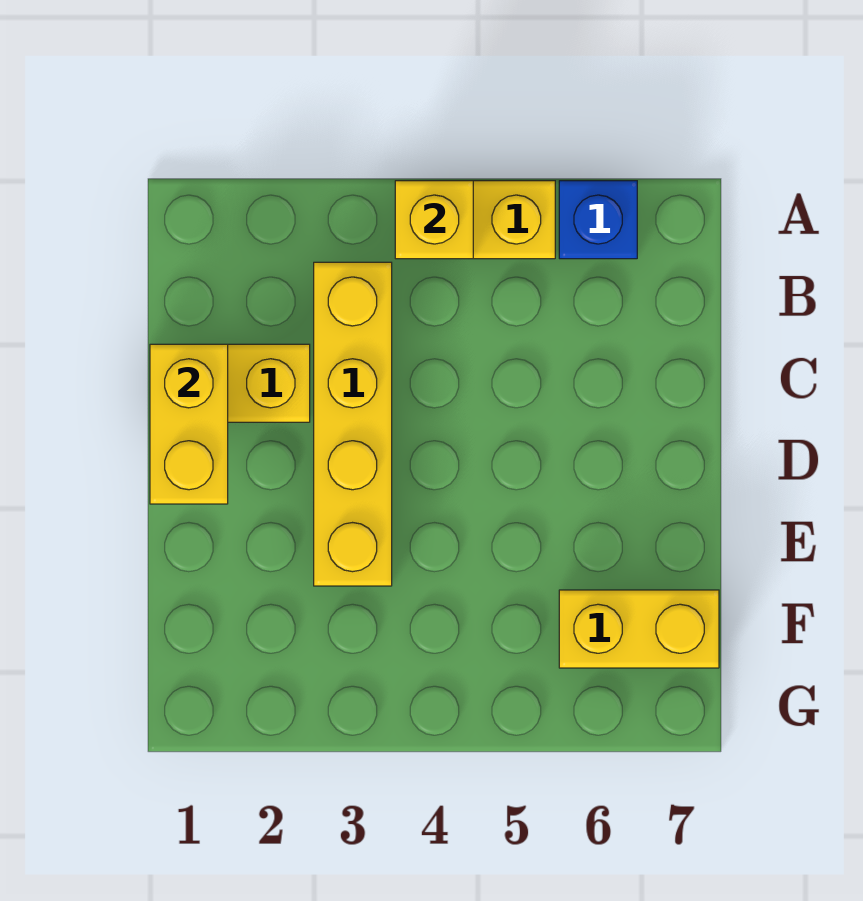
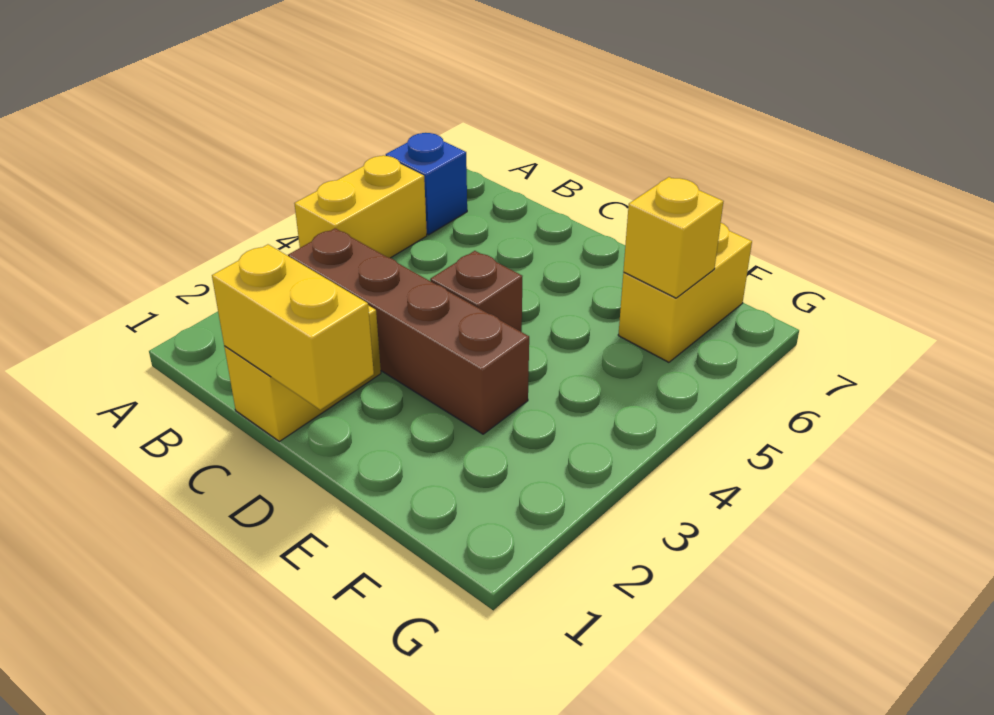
yellow brick A4 level 2 -> yellow brick F6 level 2
yellow brick B3:E3 level 1 -> brown brick B3:E3 level 1
none -> brown brick D4 level 1

